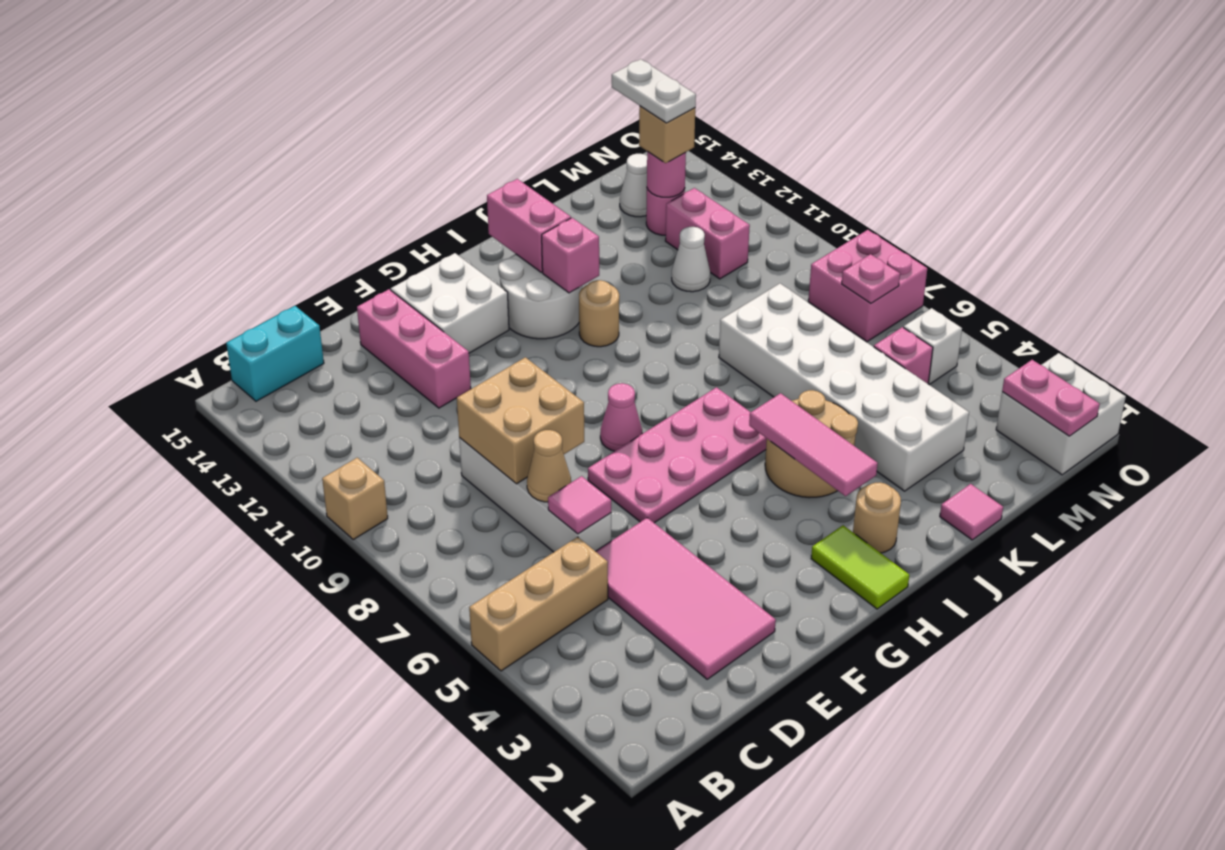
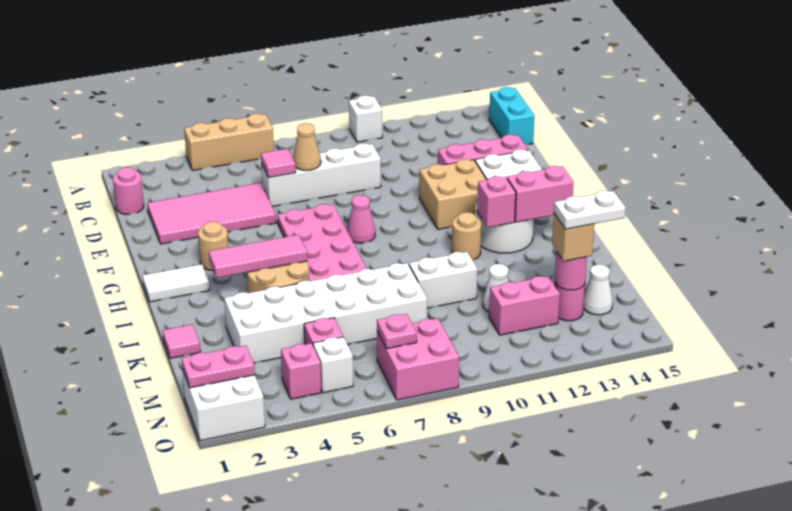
tan brick A5:C5 level 1 -> tan brick A4:A6 level 1
tan brick A10 level 1 -> white brick A10 level 1
none -> pink round brick C1 level 1
tan brick D8:E9 level 2 -> tan brick F11:G12 level 1
lime tile H1:H2 level 1 -> white tile H1:H2 level 1
tan round brick I2 level 1 -> tan round brick G3 level 1
none -> white brick K9:K10 level 1
none -> pink brick N4 level 1

